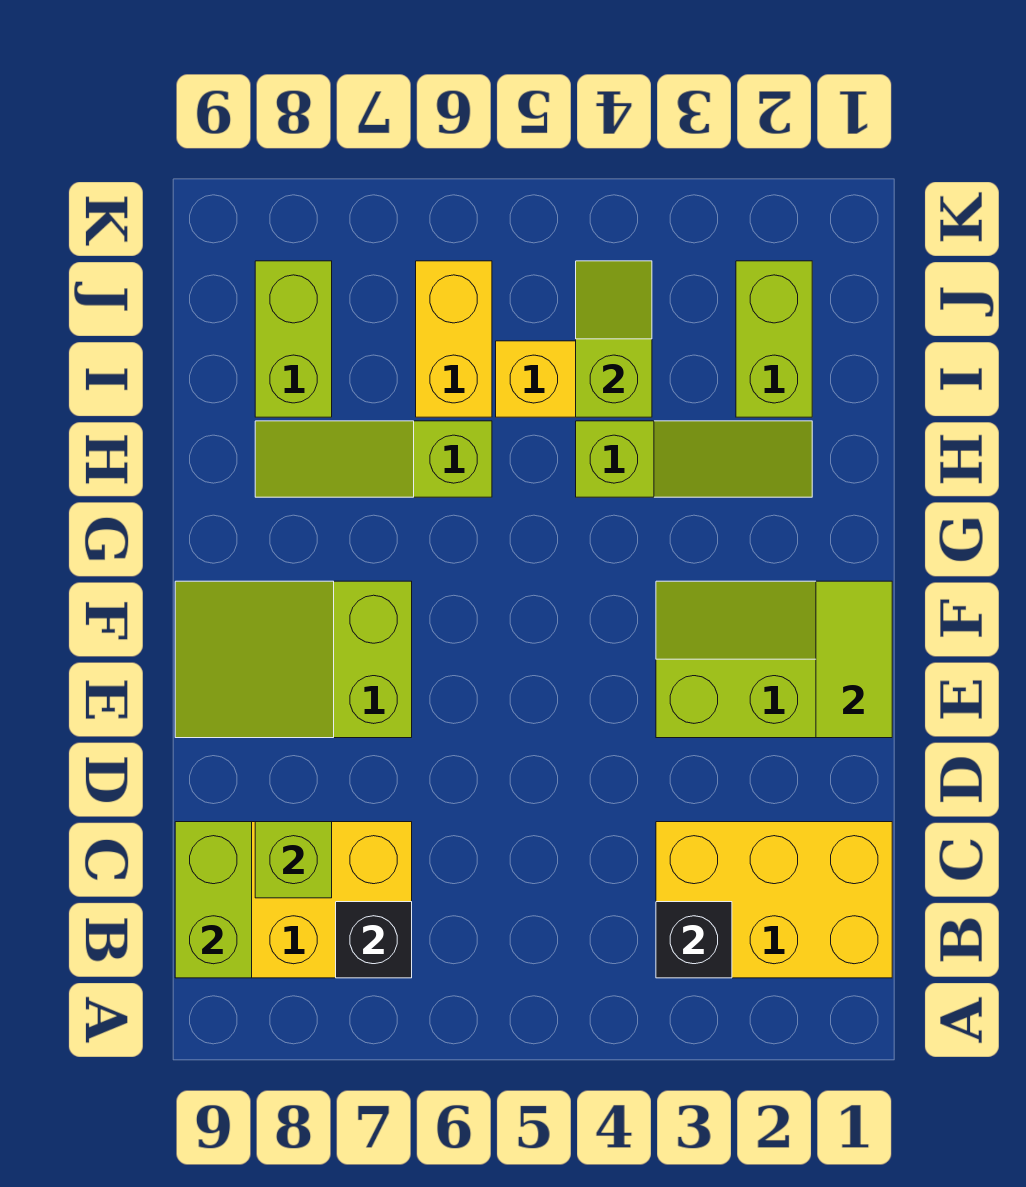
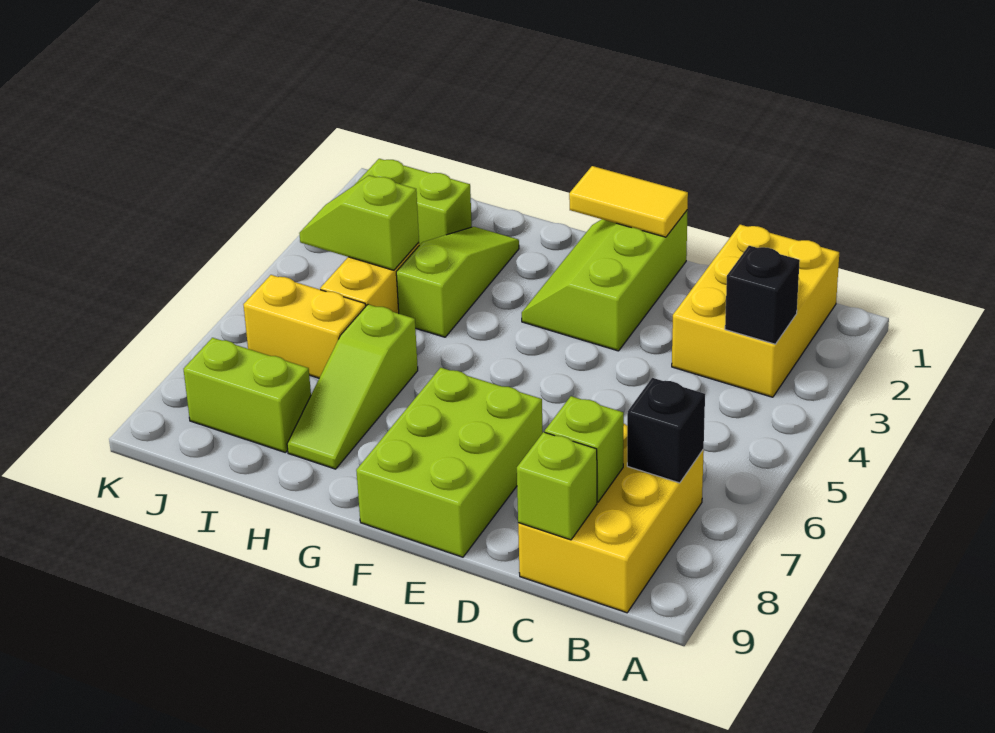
lime brick B9:C9 level 2 -> lime brick C9 level 2
lime tile E1:F1 level 2 -> yellow tile E1:F1 level 2
lime slope E7:F9 level 1 top 7 -> lime brick E7:F9 level 1

